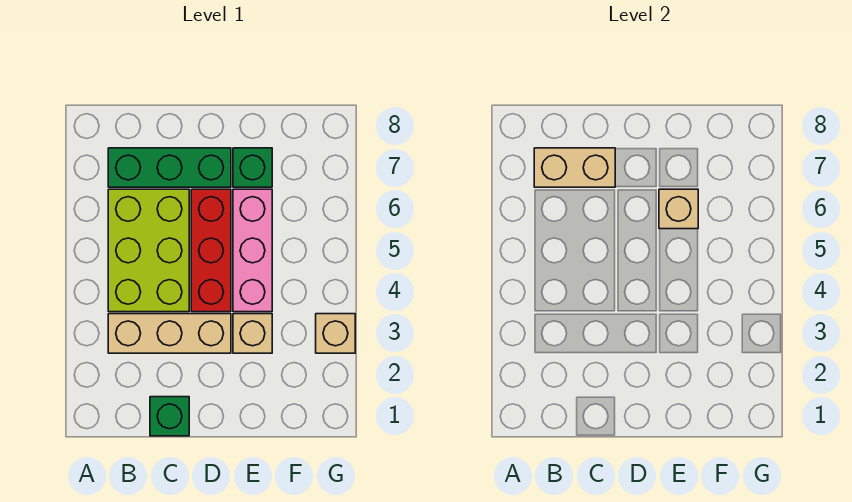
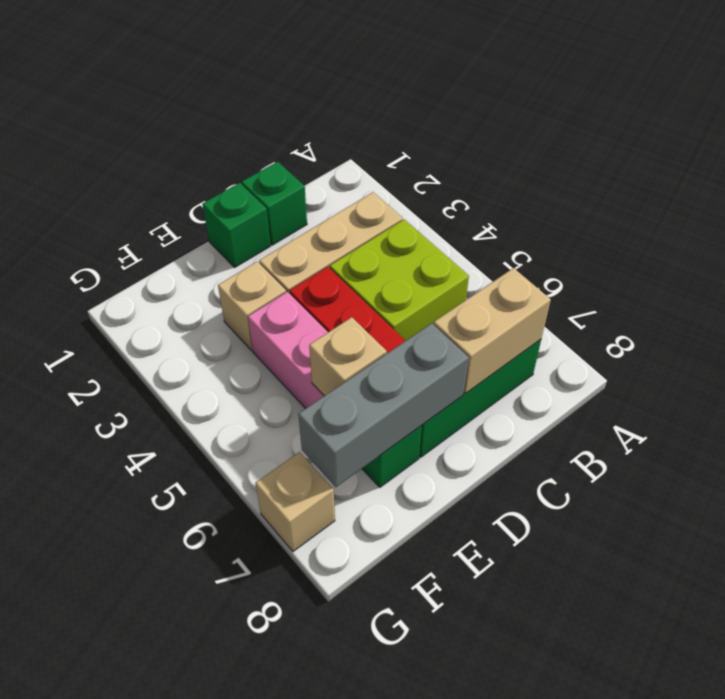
lime brick B4:C6 level 1 -> lime brick B4:C5 level 1
none -> green brick D1 level 1
none -> grey brick D7:F7 level 2
tan brick G3 level 1 -> tan brick G7 level 1

